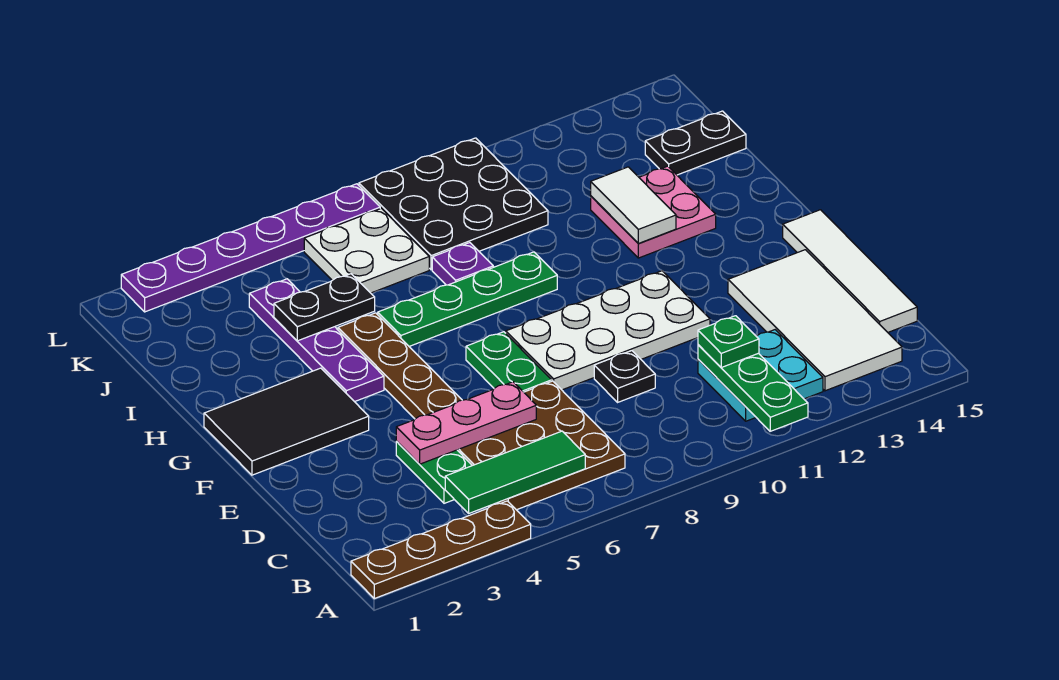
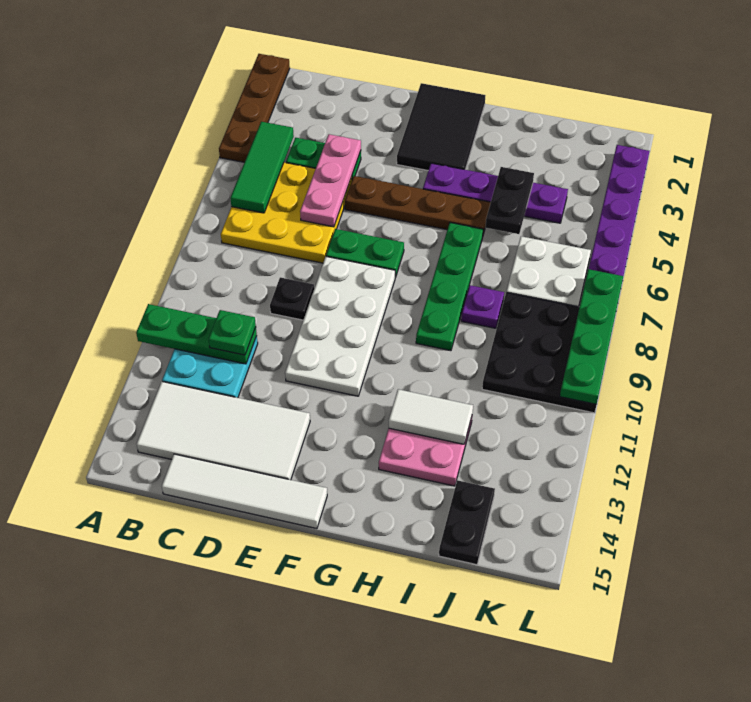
brown plate B5:D7 level 1 -> yellow plate B5:D7 level 1
none -> green plate L7:L10 level 2

